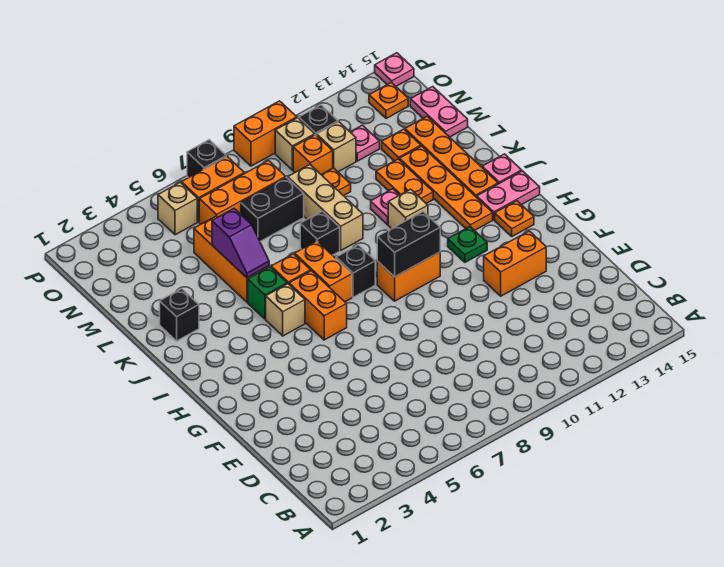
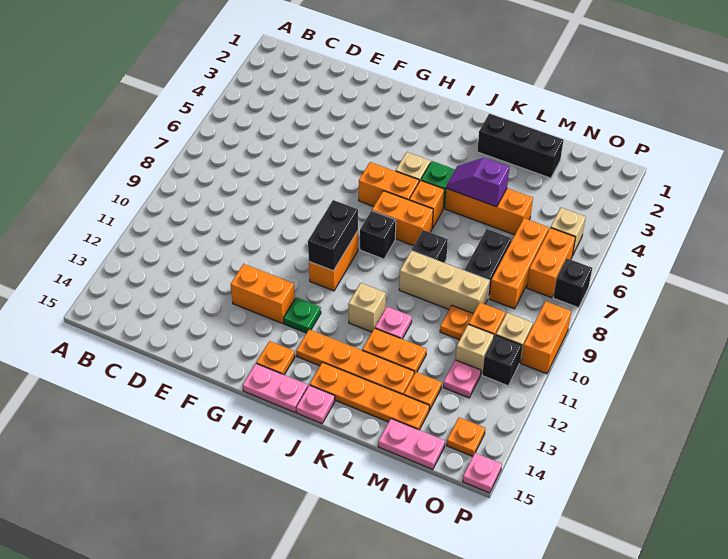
orange brick F12:F13 level 1 -> orange brick F12:G12 level 1
pink plate I14:I15 level 1 -> pink plate H15:I15 level 1
black brick K2 level 1 -> black brick K2:M2 level 1

